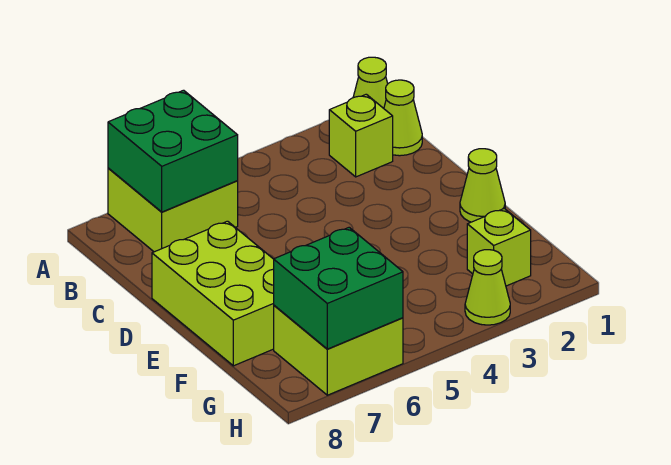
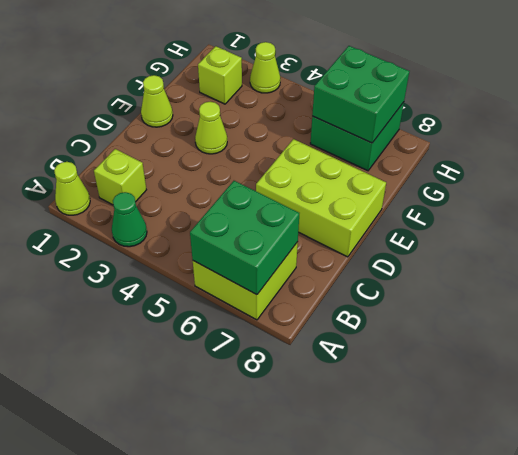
none -> green cone A3 level 1
lime cone B1 level 1 -> lime cone E3 level 1
lime brick D7:F8 level 1 -> lime brick D6:E8 level 1
lime brick G6:H7 level 1 -> green brick G6:H7 level 1

